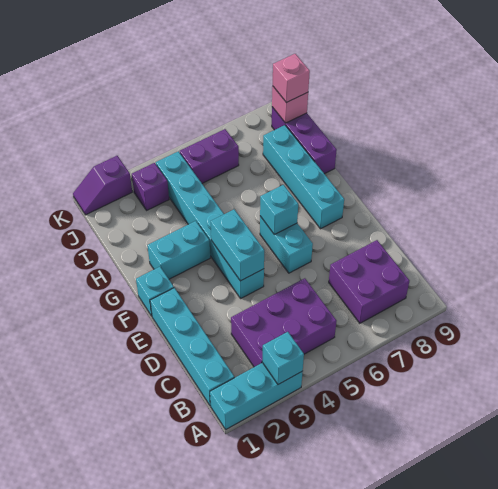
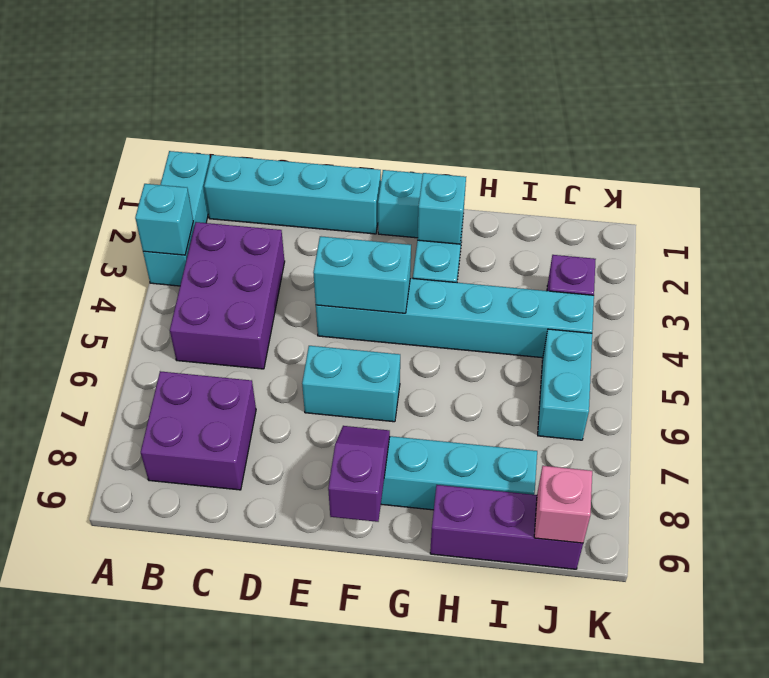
cyan brick F6 level 2 -> cyan brick G2 level 2
purple brick J5:J6 level 1 -> cyan brick J5:J6 level 1
pink brick J9 level 3 -> none
purple slope K1:K2 level 1 top 2 -> purple slope F8:F9 level 2 top 9

